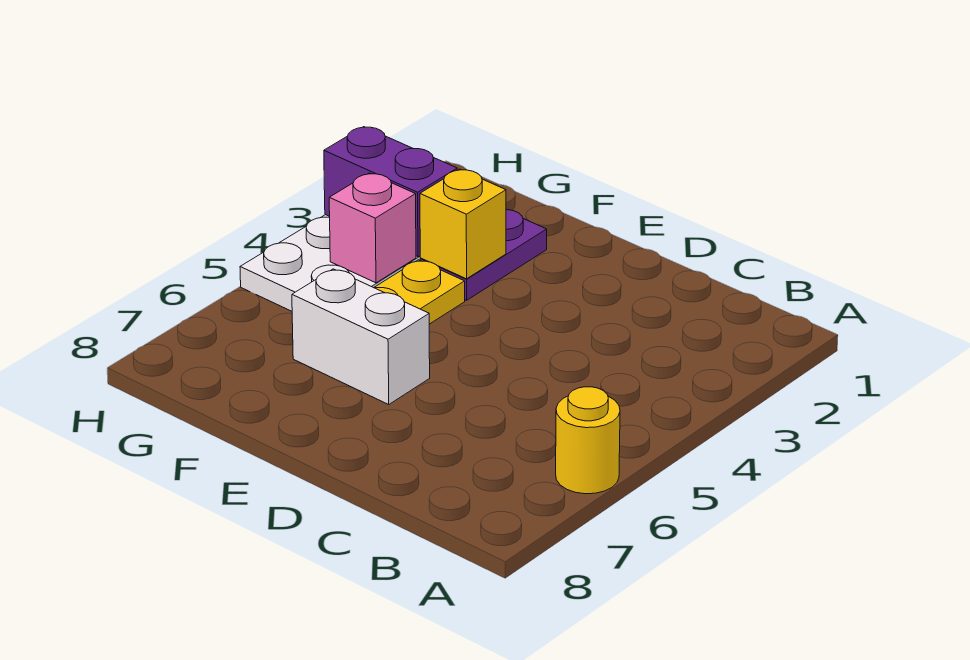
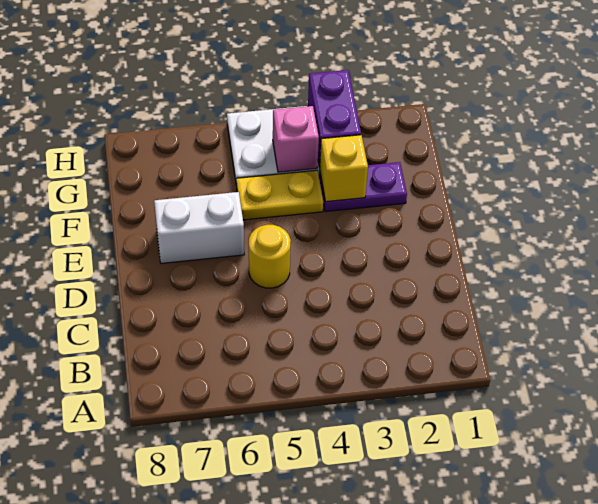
yellow round brick A6 level 1 -> yellow round brick D5 level 1
white brick E6:F6 level 1 -> white brick E6:E7 level 1

